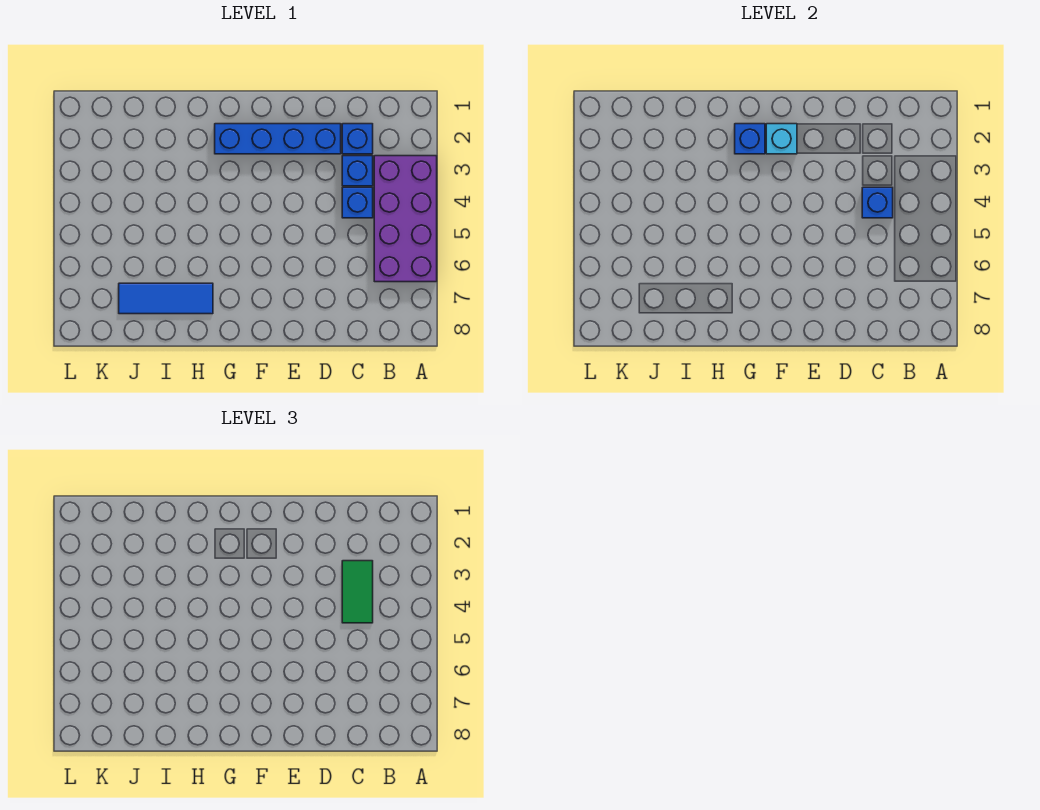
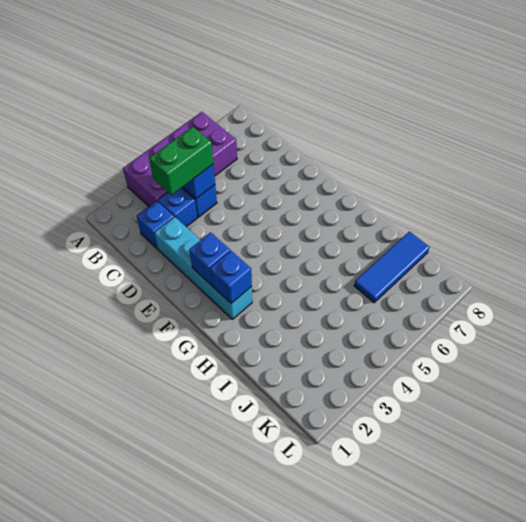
green tile C3:C4 level 3 -> green brick C3:C4 level 3
blue brick D2:G2 level 1 -> cyan brick D2:G2 level 1
cyan brick F2 level 2 -> blue brick F2 level 2
blue tile H7:J7 level 1 -> blue tile J6:J8 level 1

